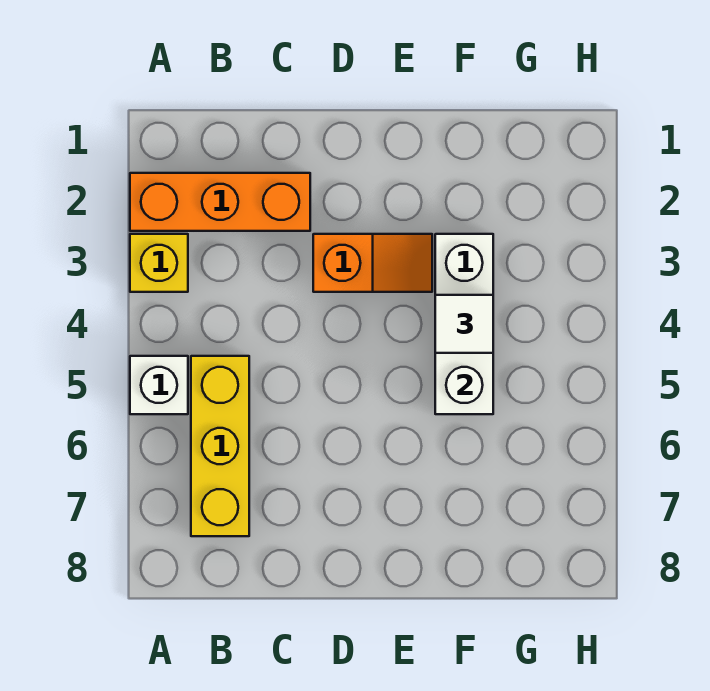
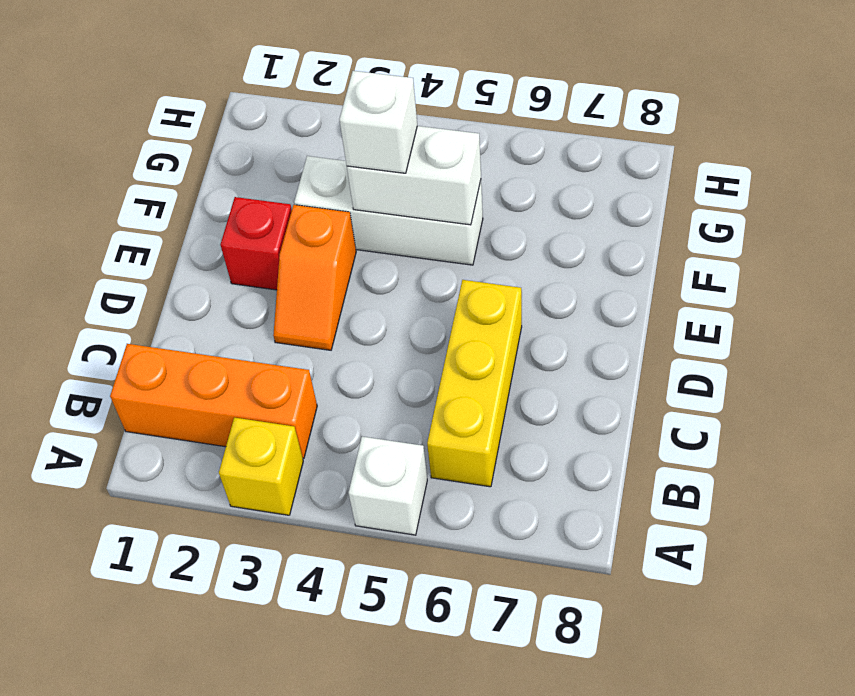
orange brick A2:C2 level 1 -> orange brick B1:B3 level 1
yellow brick B5:B7 level 1 -> yellow brick B6:D6 level 1
orange slope D3:E3 level 1 top D -> orange slope D3:E3 level 1 top E
none -> red brick E2 level 1
white tile F4 level 3 -> white brick F4 level 3

